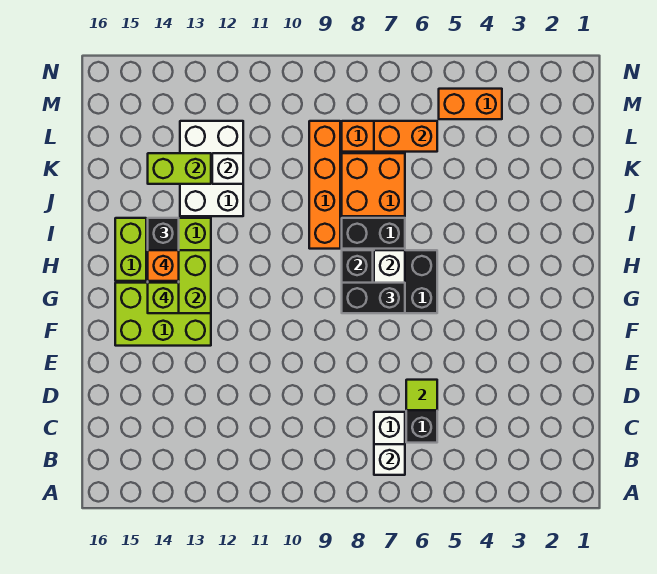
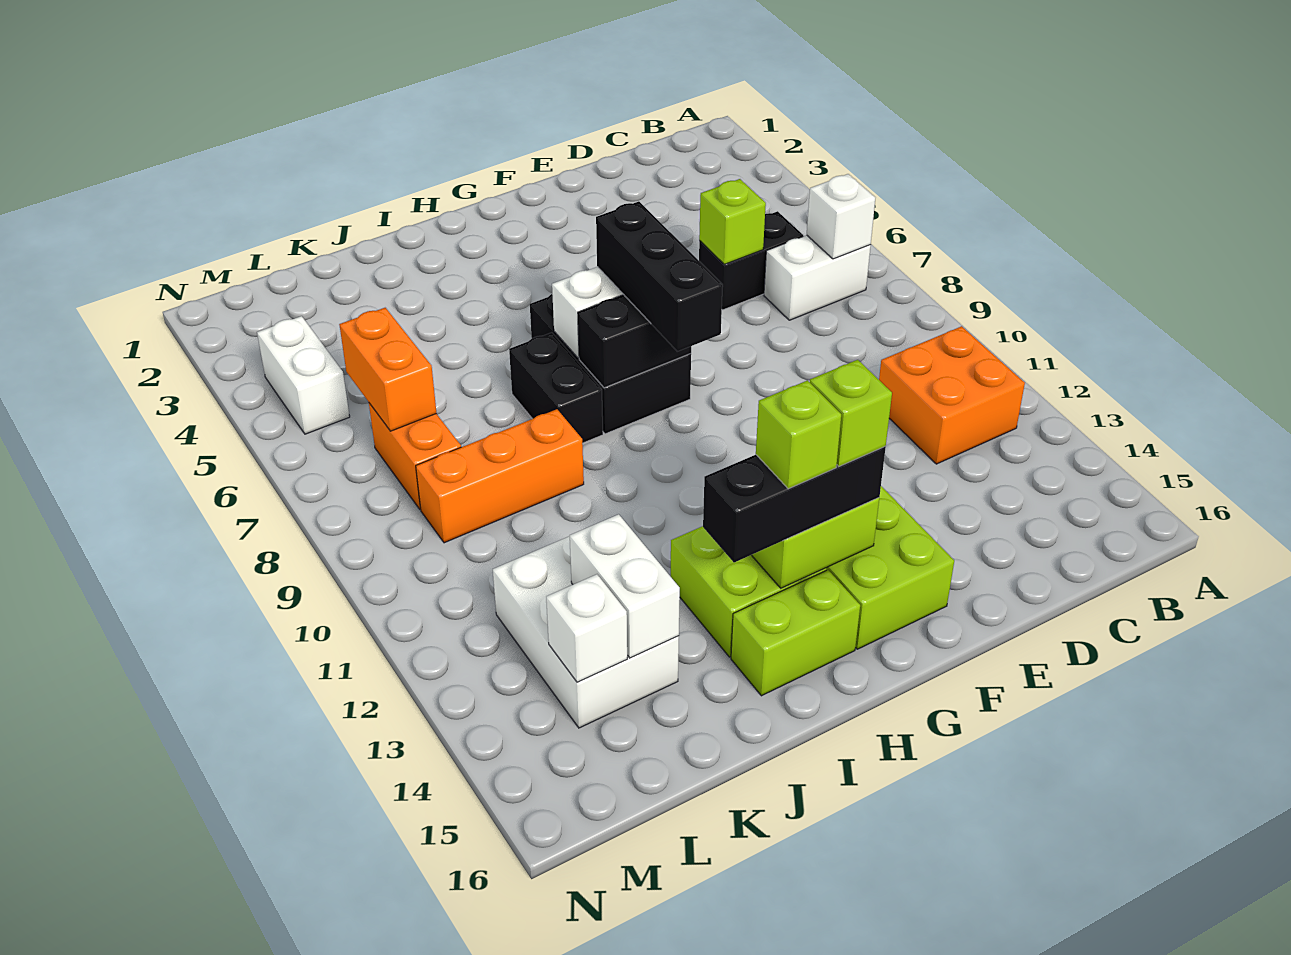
lime tile D6 level 2 -> lime brick D6 level 2
black brick G7:G8 level 3 -> black brick G7:G9 level 3
orange brick H14 level 4 -> lime brick H14 level 4
orange brick I9:L9 level 1 -> orange brick J9:L9 level 1
orange brick J7:K8 level 1 -> orange brick B11:C12 level 1
white brick J12:L13 level 1 -> white brick K12:L14 level 1
white brick K12 level 2 -> white brick L14 level 2
lime brick K13:K14 level 2 -> white brick K13:K14 level 2
orange brick M4:M5 level 1 -> white brick M4:M5 level 1

